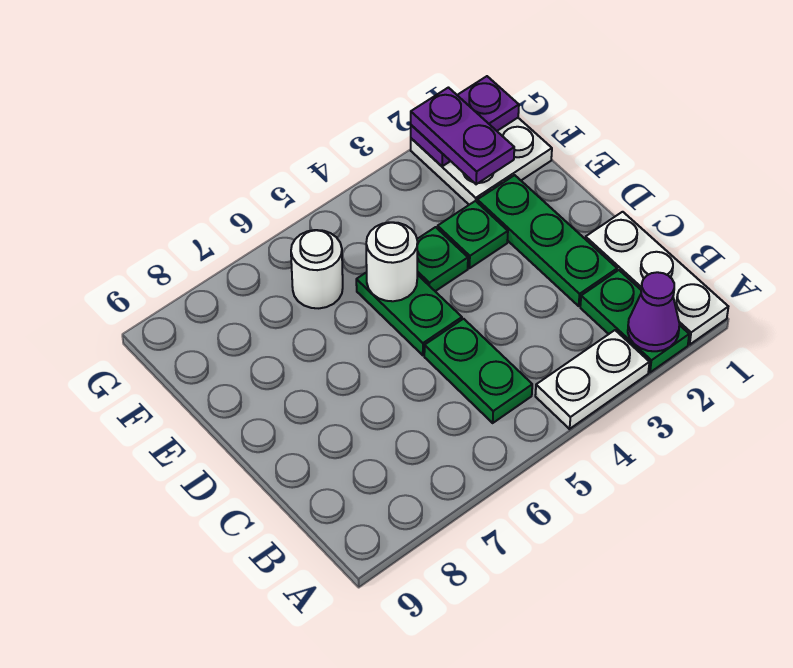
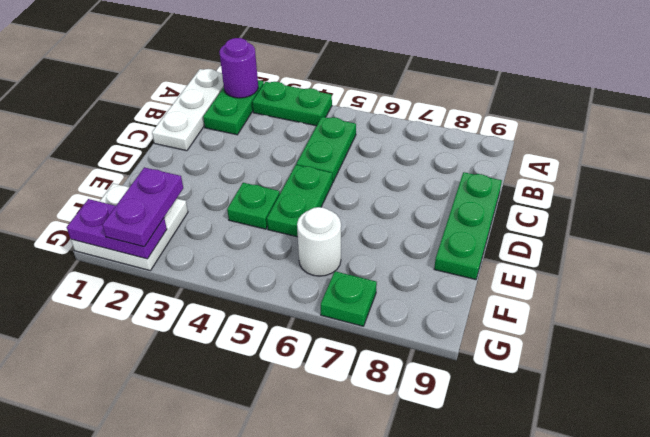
purple cone A2 level 2 -> purple round brick A2 level 2
white plate A3:A4 level 1 -> green plate A3:A4 level 1
green plate C2:E2 level 1 -> green plate C9:E9 level 1
green plate E3 level 1 -> green plate G7 level 1
white round brick E5 level 2 -> none

